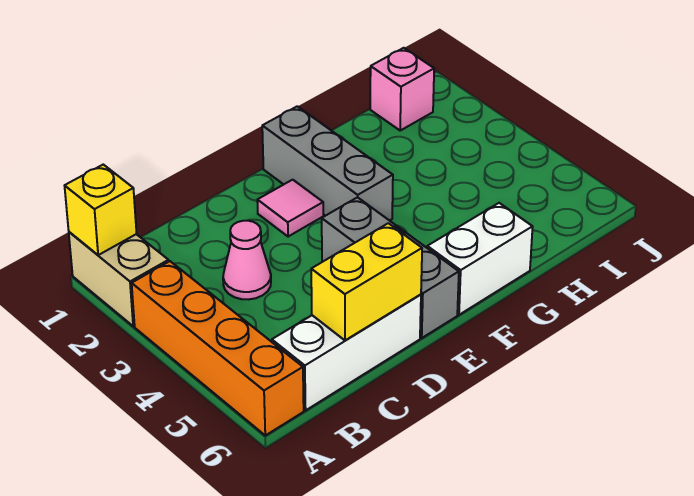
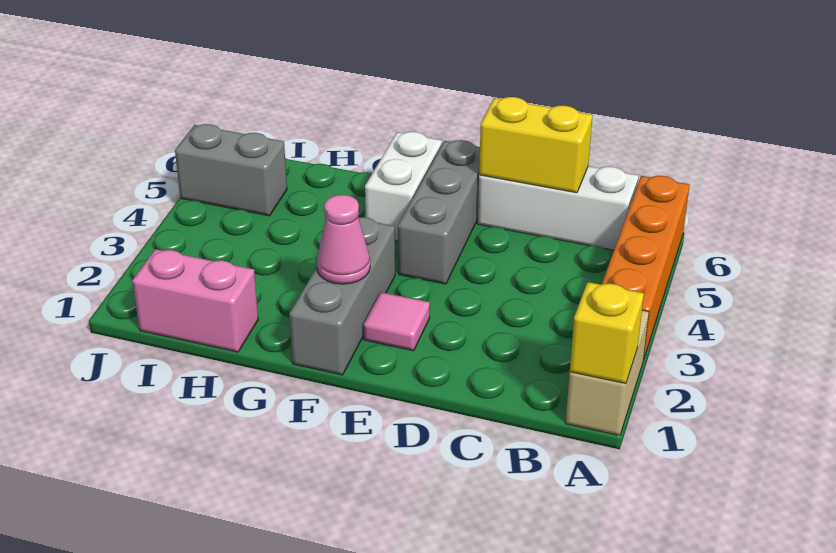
pink cone C3 level 1 -> pink cone F2 level 2
white brick F6:G6 level 1 -> white brick F5:F6 level 1
pink brick I1 level 1 -> pink brick H1:I1 level 1
none -> grey brick I5:J5 level 1

